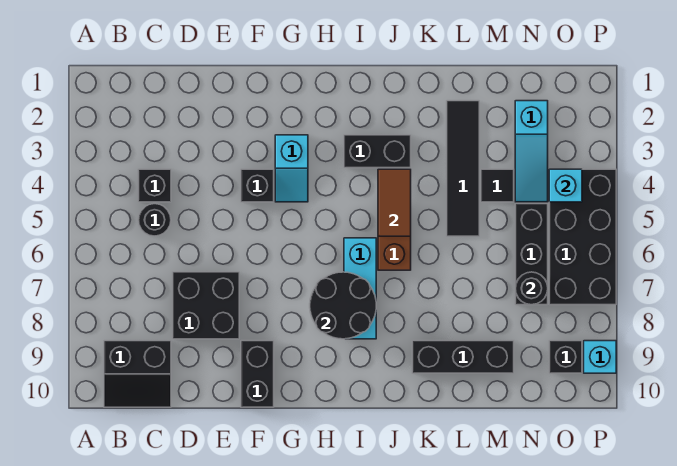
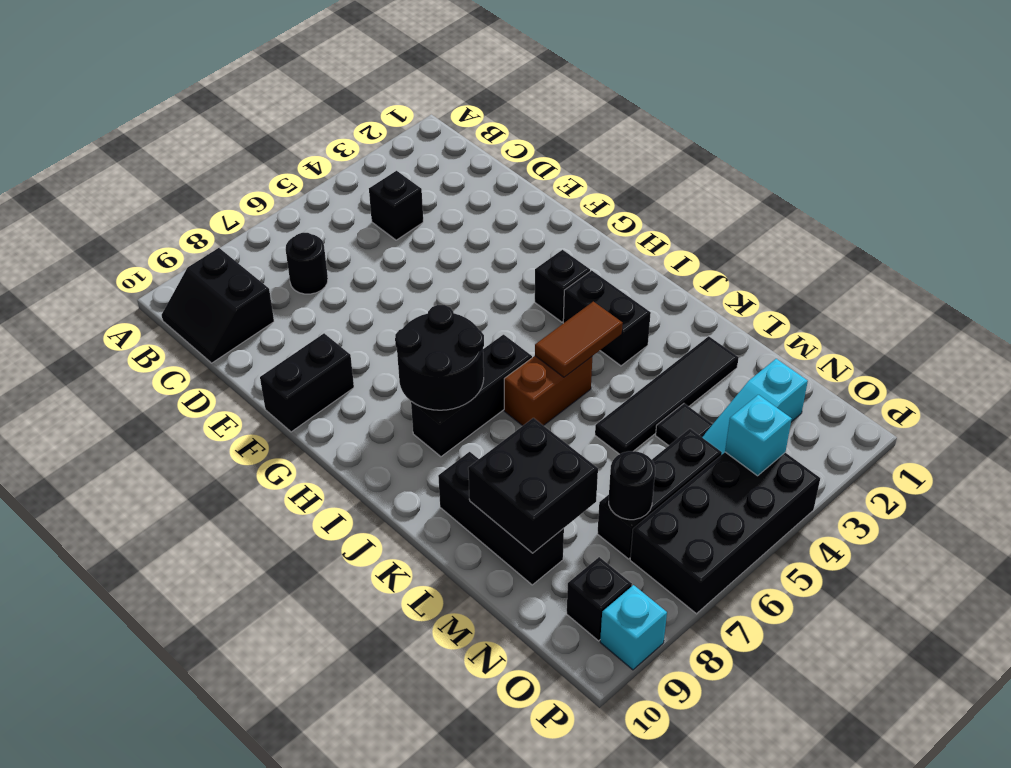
black round brick C5 level 1 -> black round brick C7 level 1
black brick D7:E8 level 1 -> black brick L8:M9 level 2
black brick F4 level 1 -> black brick H3 level 1
cyan slope G3:G4 level 1 top 3 -> none
cyan brick I6:I8 level 1 -> black brick I6:I8 level 1

